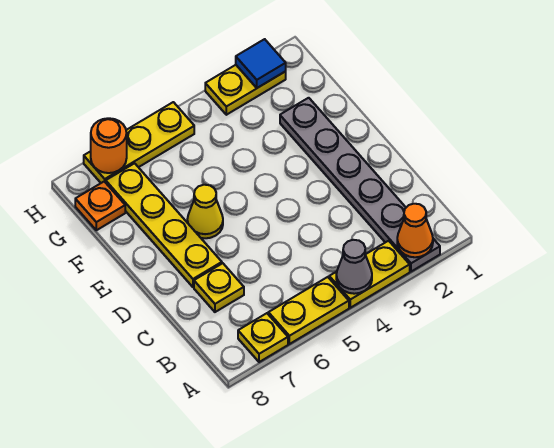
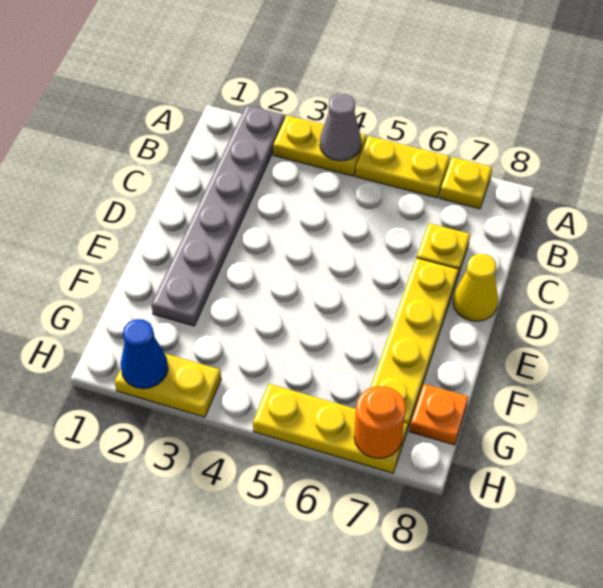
orange cone A2 level 2 -> none
yellow cone E6 level 1 -> yellow cone D8 level 1
blue tile H2 level 2 -> blue cone H2 level 2

